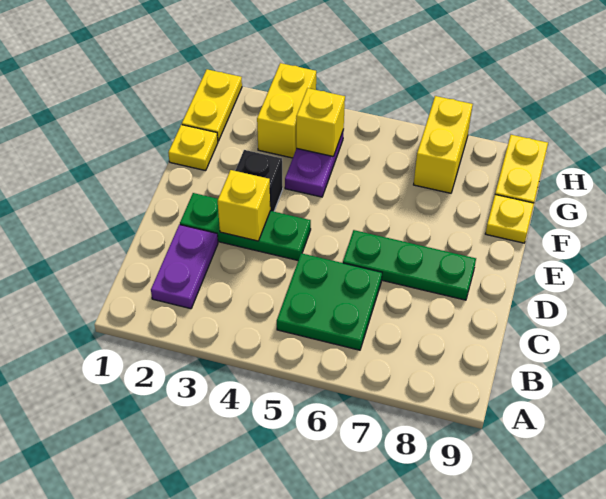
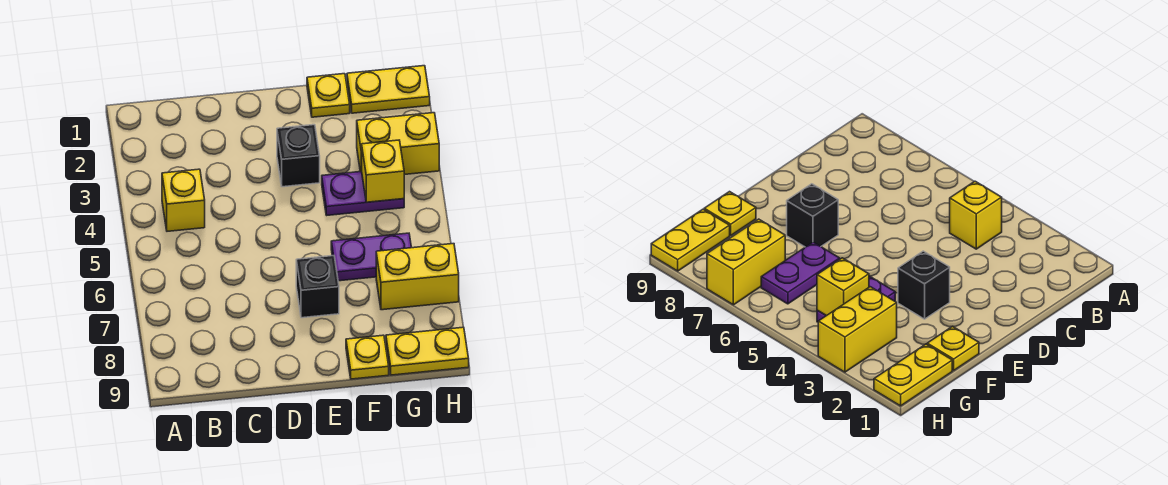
purple plate B2:C2 level 1 -> purple plate F6:G6 level 1
green plate B5:C6 level 1 -> none
green plate D2:D4 level 1 -> none
yellow brick D3 level 2 -> yellow brick B4 level 1
green plate D6:D8 level 1 -> none
none -> black brick E7 level 1

